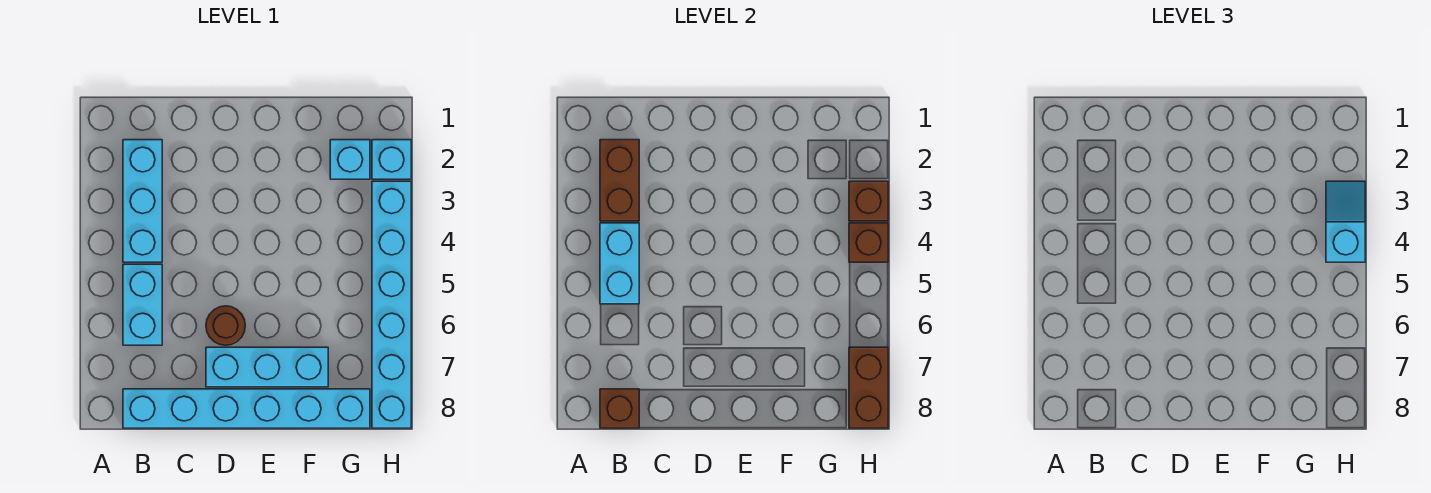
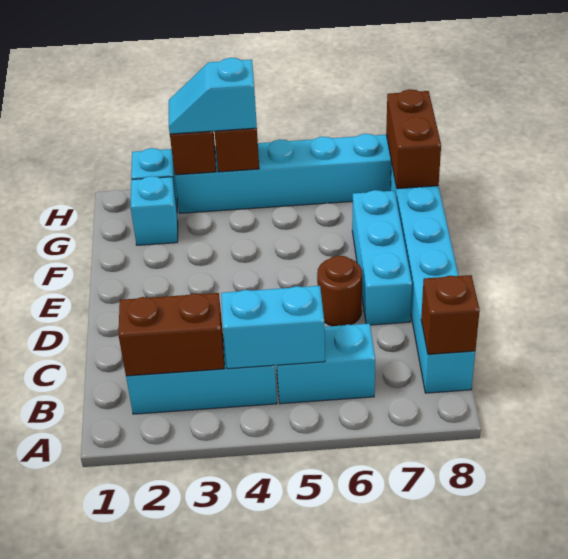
brown brick H7:H8 level 2 -> brown brick G8:H8 level 2

